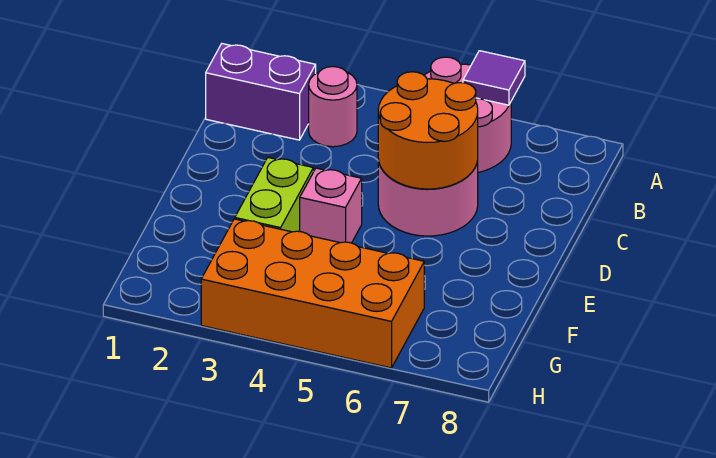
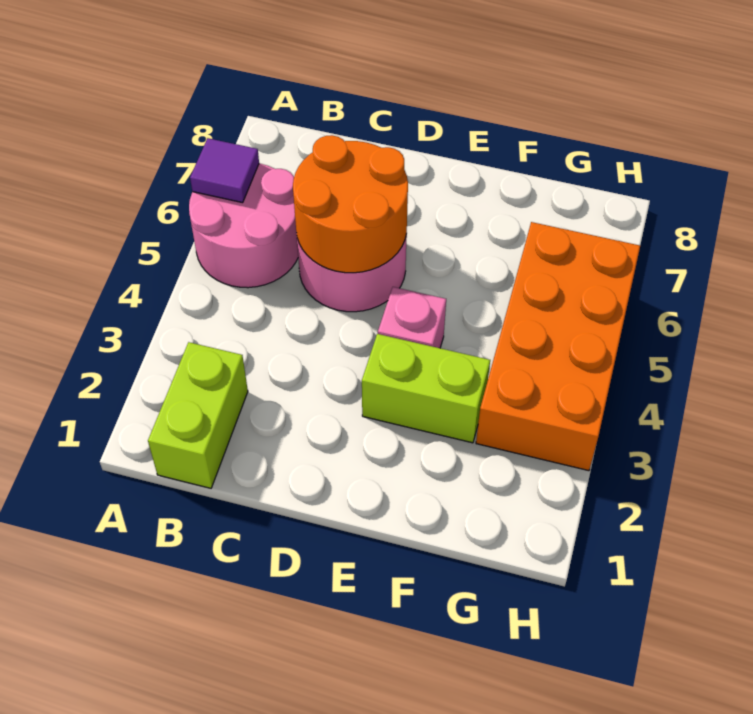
purple brick B1:B2 level 1 -> lime brick B1:B2 level 1
pink round brick B3 level 1 -> none

